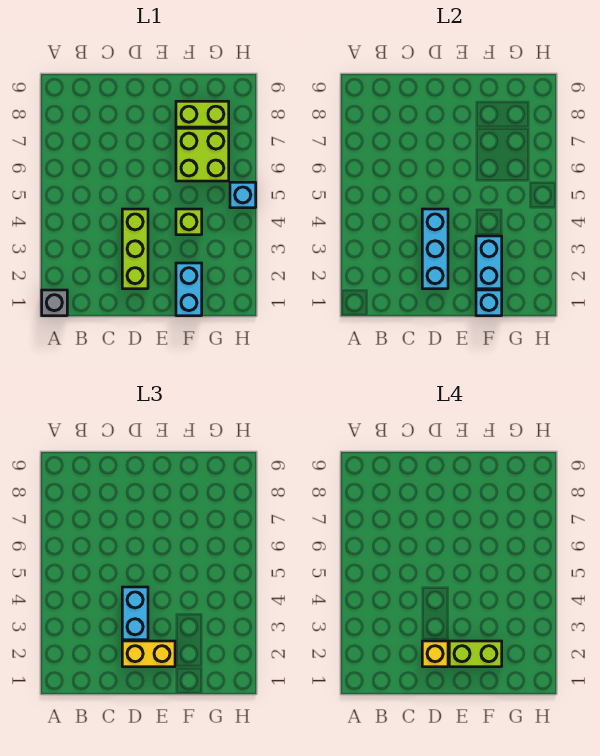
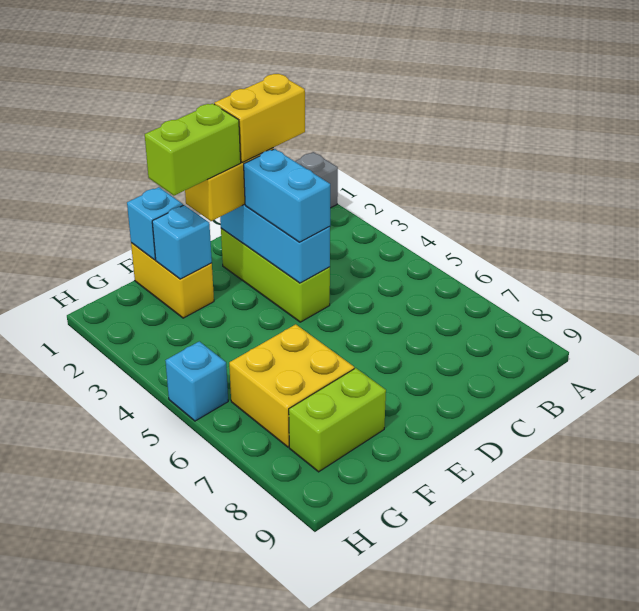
yellow brick D2 level 4 -> yellow brick C2:D2 level 4
cyan brick F1:F2 level 1 -> yellow brick F1:F2 level 1
cyan brick F2:F3 level 2 -> cyan brick F2 level 2
lime brick F4 level 1 -> none
lime brick F6:G7 level 1 -> yellow brick F6:G7 level 1

